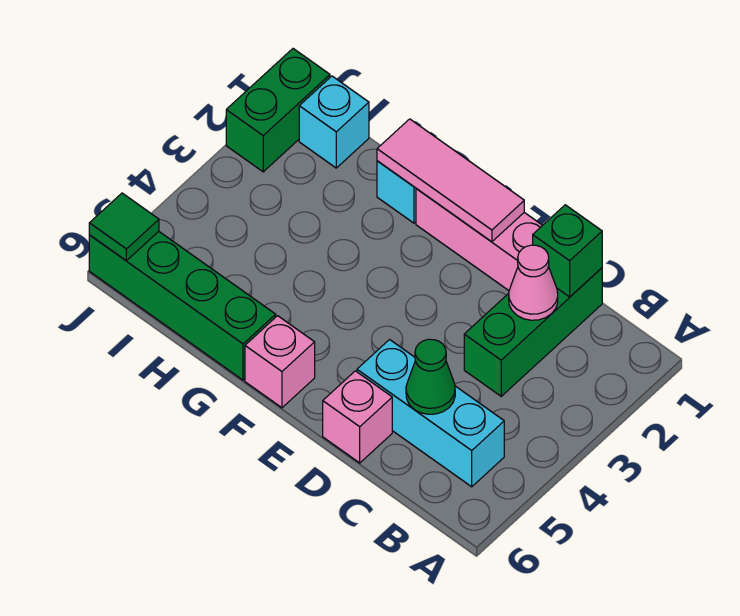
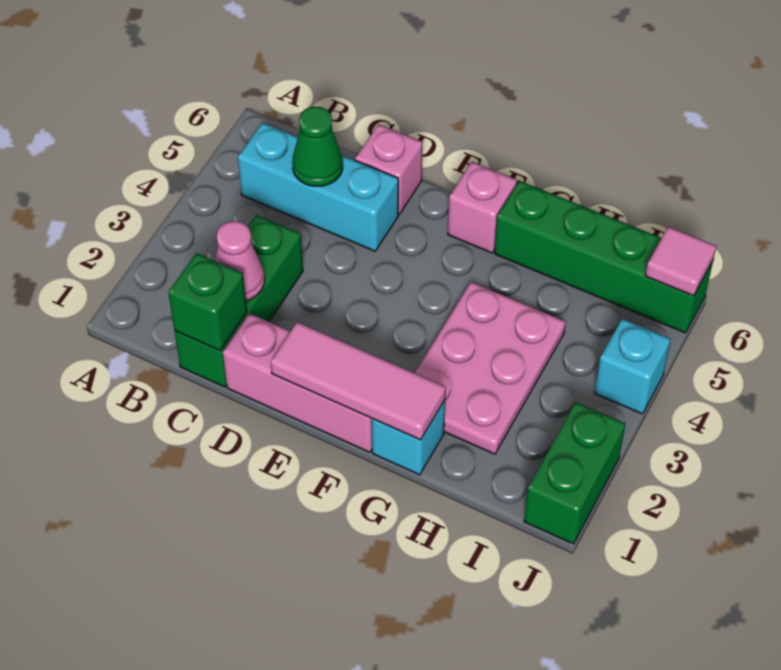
none -> pink plate G2:H4 level 1
cyan brick I1 level 1 -> cyan brick J4 level 1
green tile J6 level 2 -> pink tile J6 level 2

